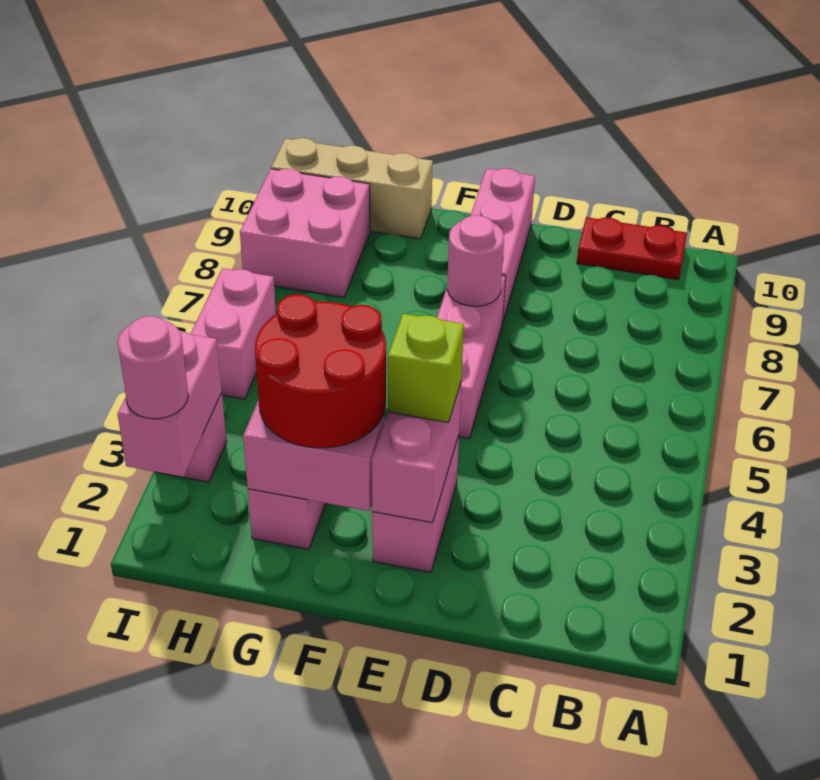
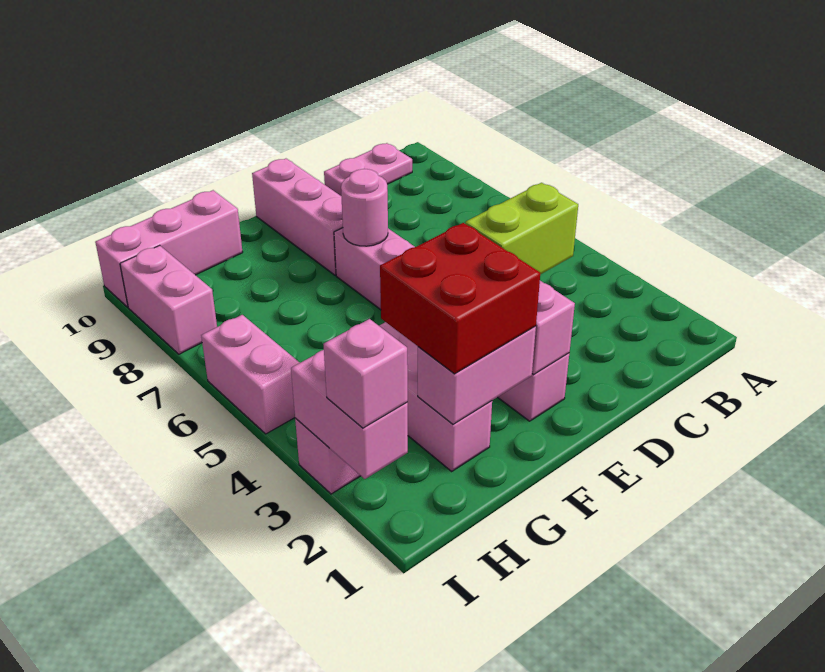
red plate B10:C10 level 1 -> pink plate B10:C10 level 1
lime brick E3 level 3 -> lime brick D3:E3 level 3
red round brick F2:G3 level 3 -> red brick F2:G3 level 3
tan brick G10:I10 level 1 -> pink brick G10:I10 level 1
pink brick H8:I9 level 1 -> pink brick I8:I9 level 1
pink round brick I2 level 3 -> pink brick I2 level 3

